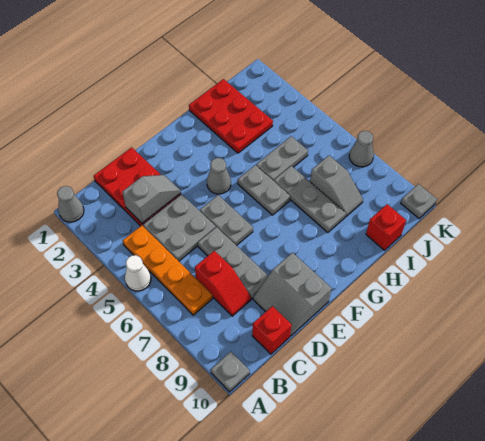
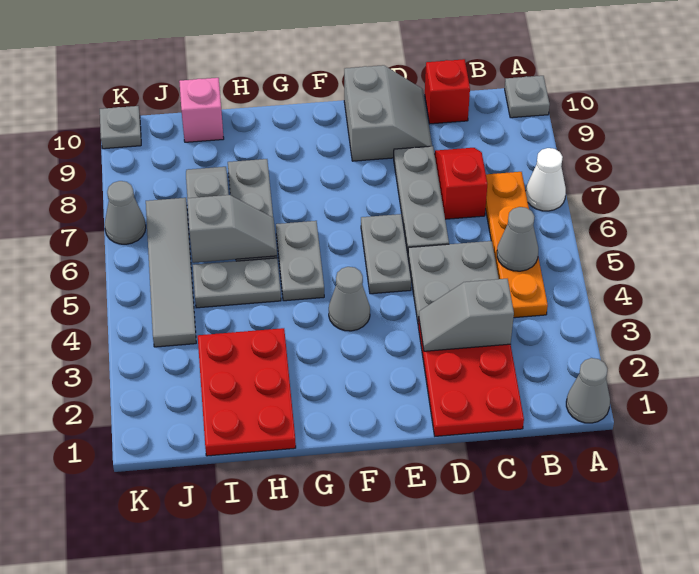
white cone A5 level 1 -> white cone A7 level 1
none -> grey cone B5 level 2
none -> grey slope H6:I6 level 2 top I
red brick I10 level 1 -> pink brick I10 level 1
none -> grey tile J4:J7 level 1

